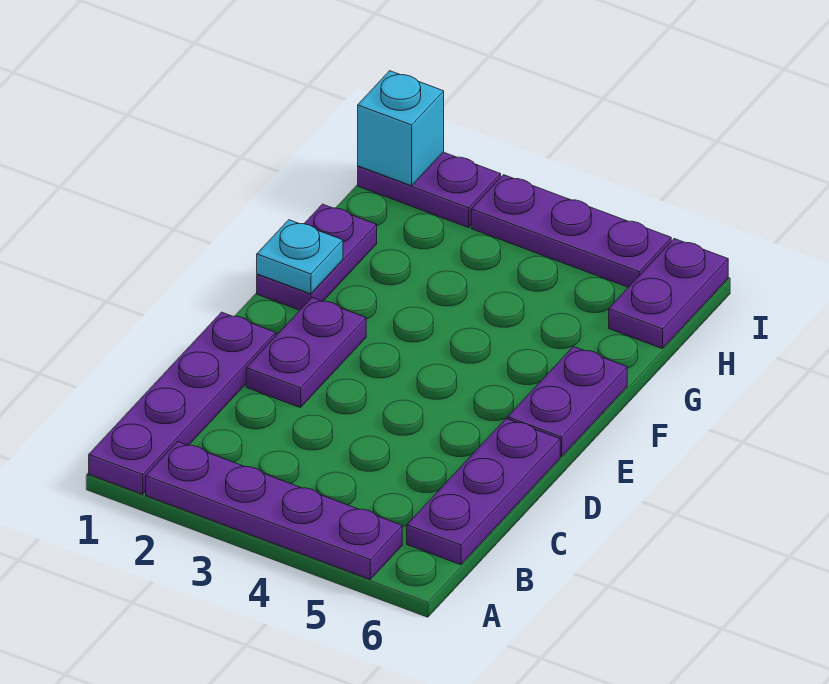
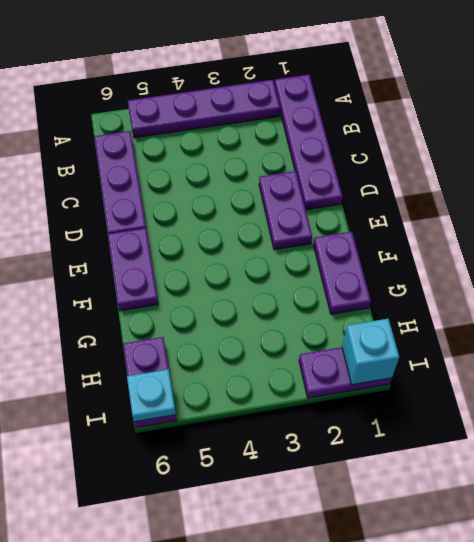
cyan plate F1 level 2 -> cyan plate I6 level 2
purple plate I3:I5 level 1 -> none

